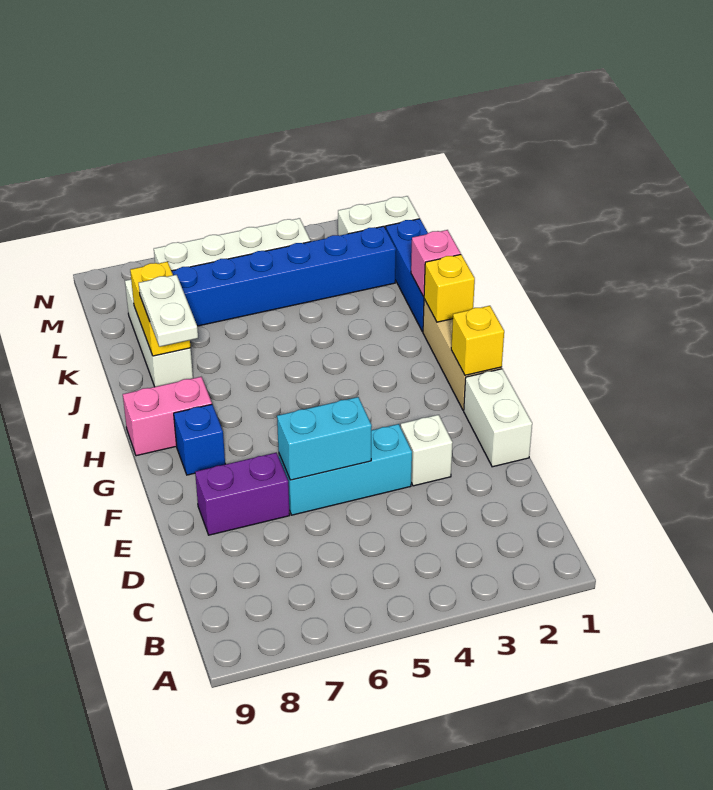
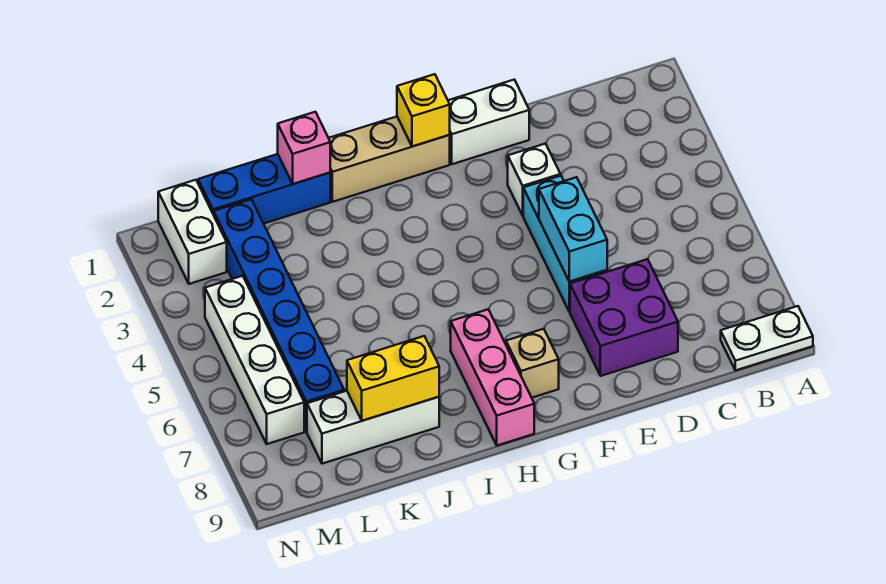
purple brick E7:E8 level 1 -> purple brick D7:E8 level 1
blue brick G8 level 1 -> tan brick G8 level 1
pink brick H8:H9 level 1 -> pink brick H7:H9 level 1
yellow brick I1 level 2 -> none
white plate I8:J8 level 3 -> white plate A9:B9 level 1

